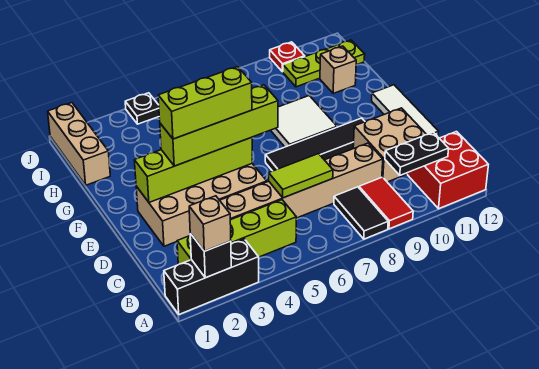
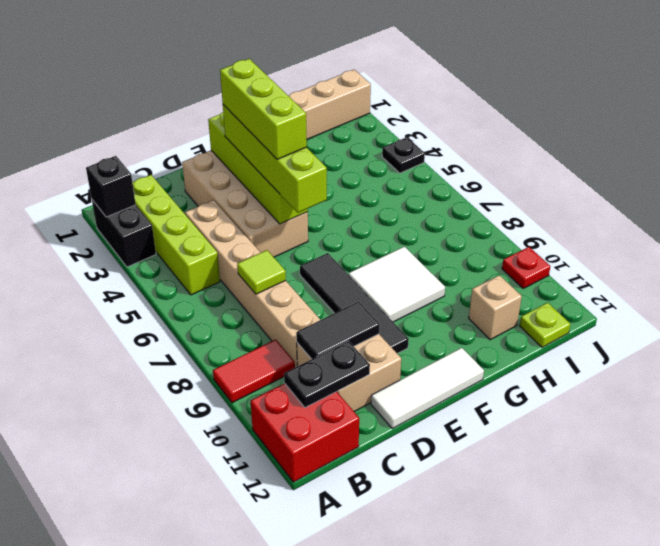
black brick A1:A3 level 1 -> black brick A2:A3 level 1
tan brick A2 level 3 -> none
black tile A8:B8 level 1 -> black tile C10:D10 level 2
black plate B10:B11 level 2 -> black plate B11:C11 level 2
lime tile C6:C7 level 2 -> lime tile C7 level 2
lime plate I10:I12 level 1 -> lime plate I12 level 1

